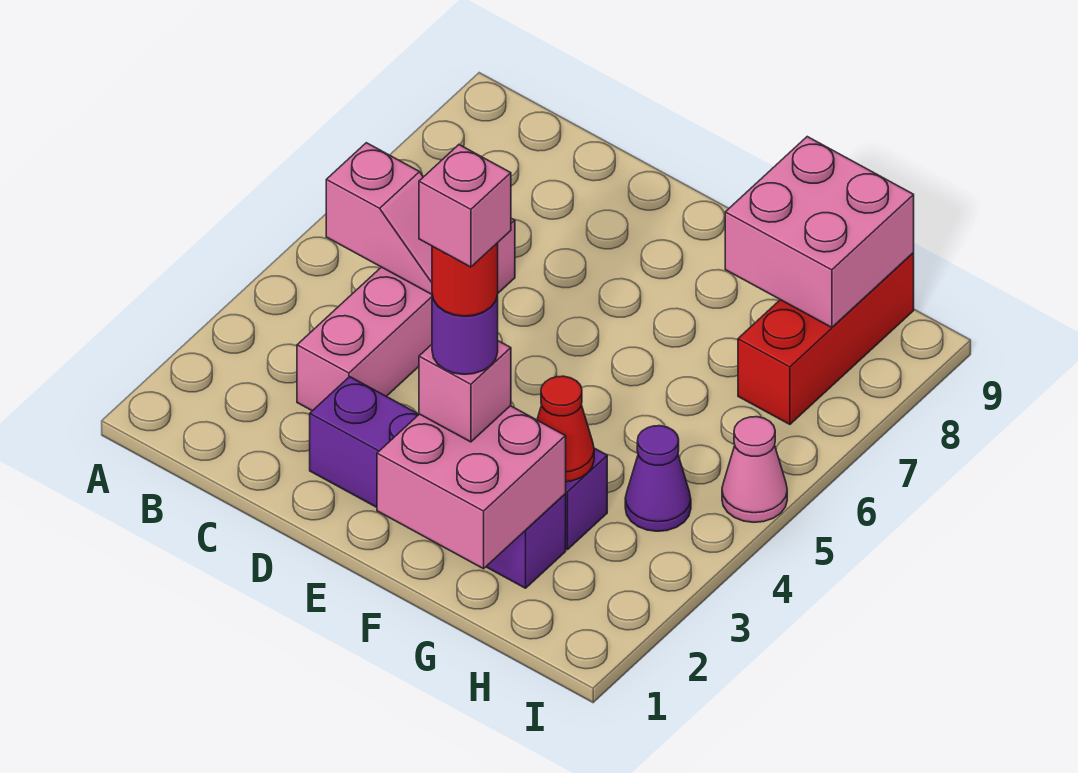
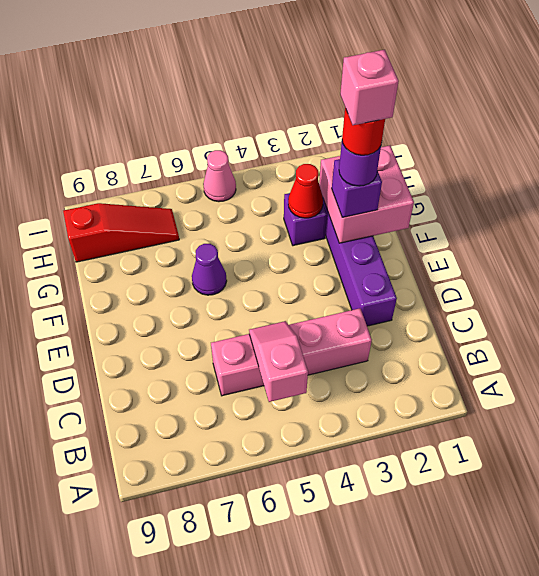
pink brick F2 level 3 -> purple brick F2 level 3
pink brick G8:H9 level 2 -> none
purple cone H4 level 1 -> purple cone F6 level 1
red brick H7:H9 level 1 -> red slope H7:H9 level 1 top 9

